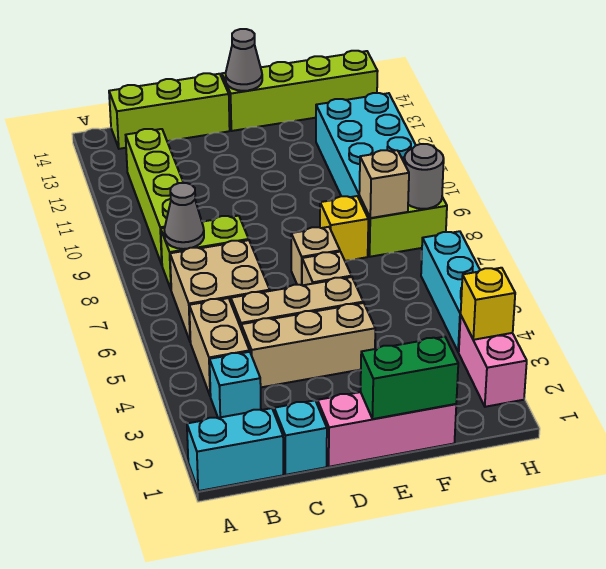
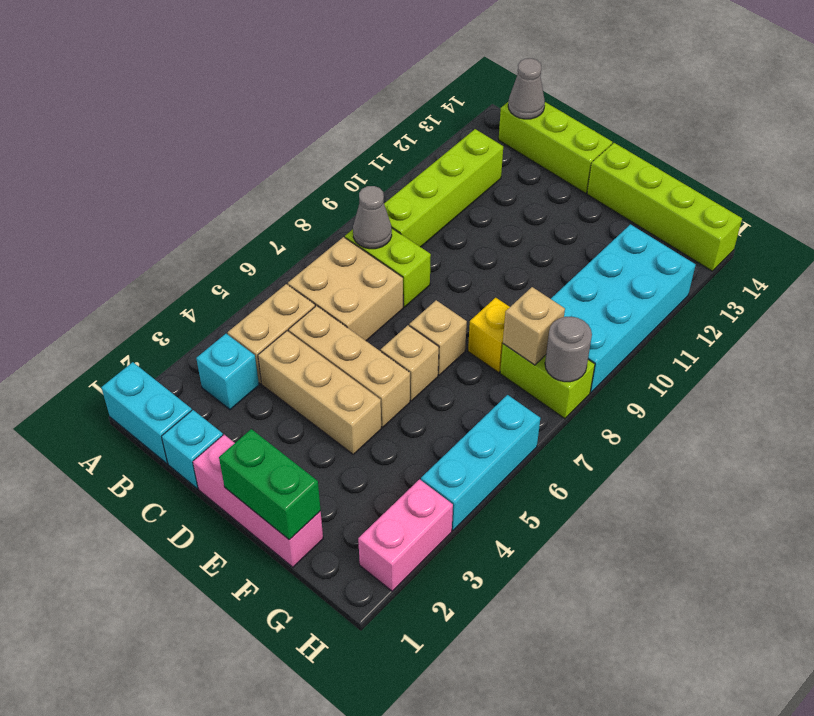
grey cone E14 level 2 -> grey cone B14 level 2
yellow brick H3 level 2 -> none

